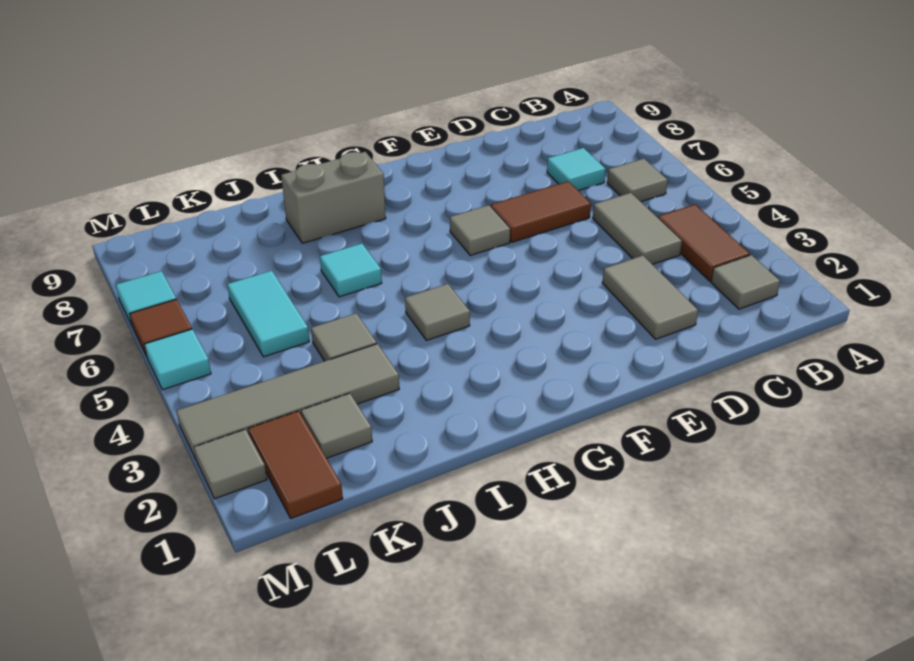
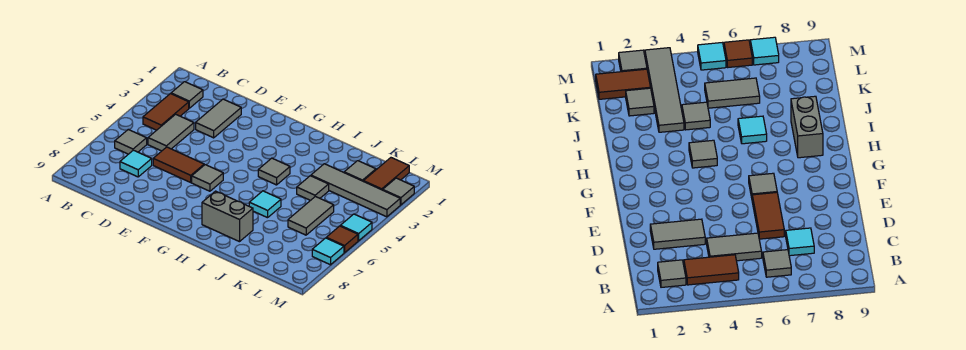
cyan tile K5:K6 level 1 -> grey tile K5:K6 level 1

